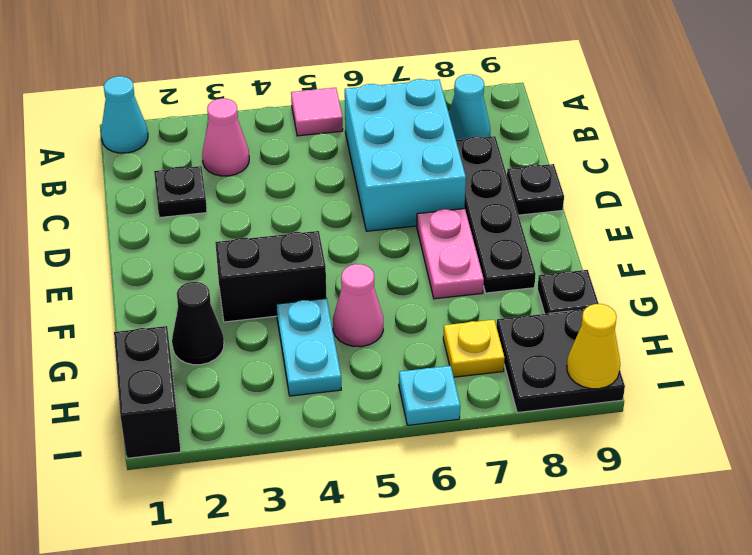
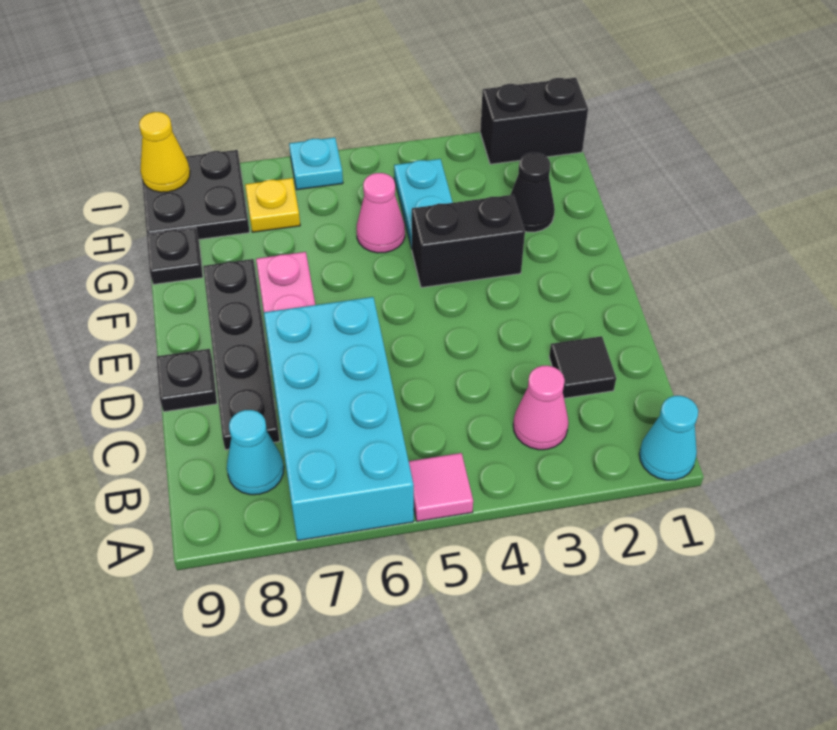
cyan brick B6:D7 level 1 -> cyan brick A6:D7 level 1
black plate C2 level 1 -> black tile C2 level 1
black brick H1:I1 level 1 -> black brick I1:I2 level 1

